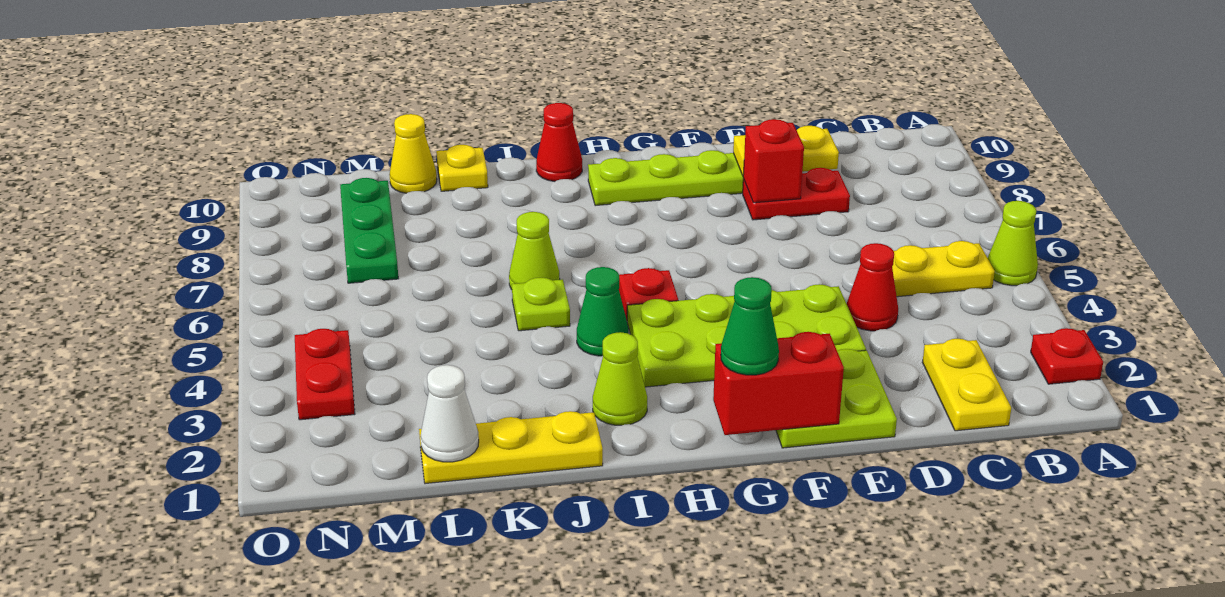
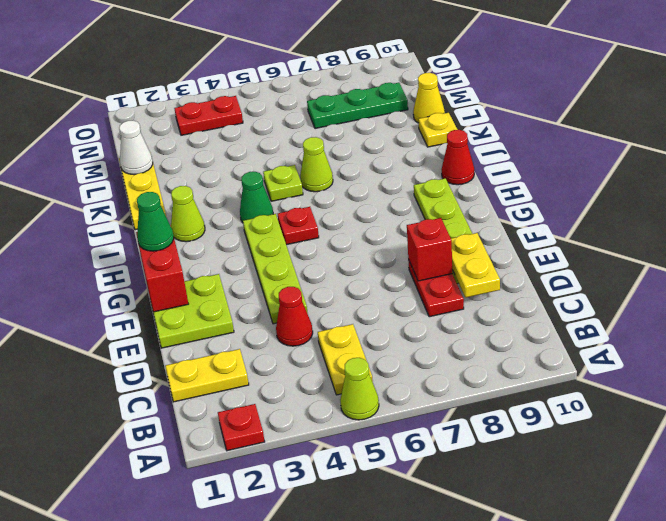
lime plate E3:H4 level 1 -> lime plate E4:H4 level 1

